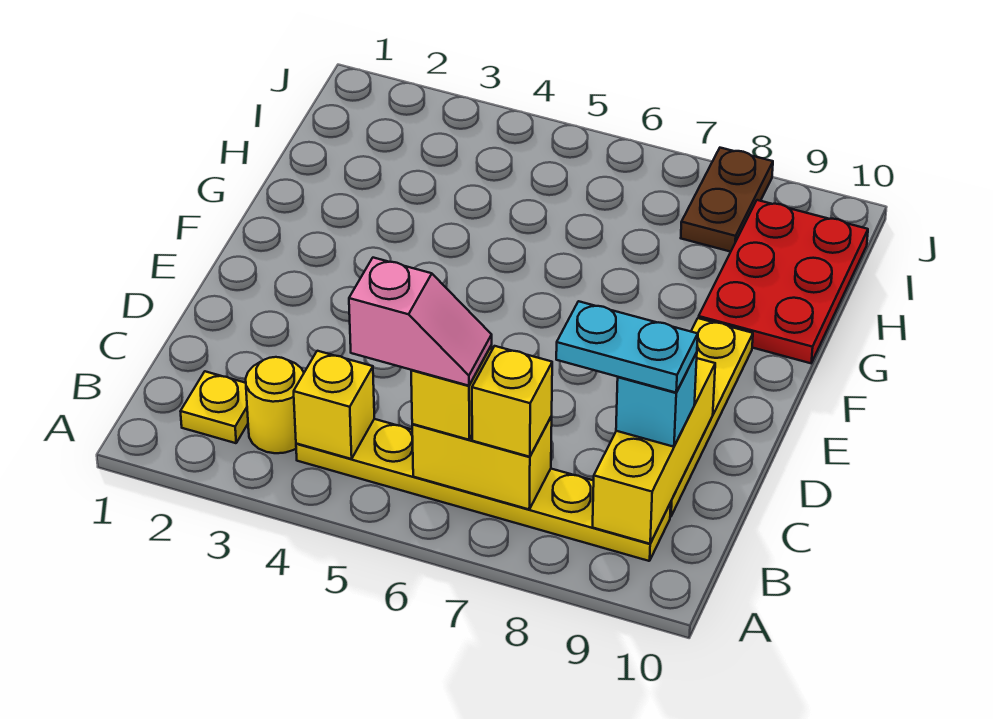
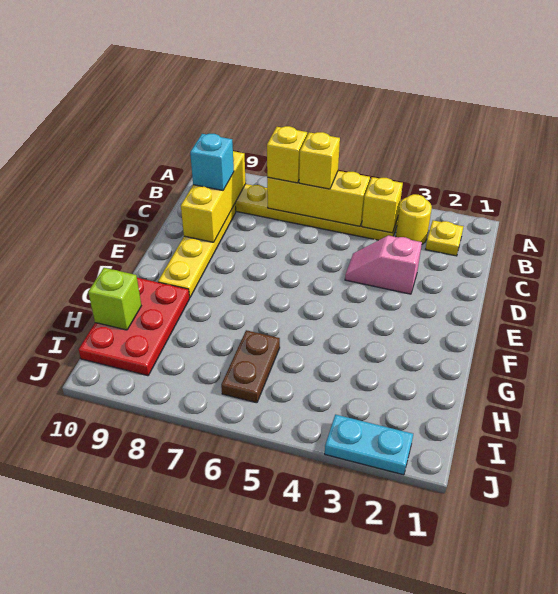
pink slope B5:B6 level 4 top 5 -> pink slope D3:D4 level 1 top 3
yellow brick B6:B7 level 2 -> yellow brick B5:B7 level 2
cyan plate C8:C9 level 4 -> cyan plate J2:J3 level 1
none -> lime brick H10 level 2
brown plate I8:J8 level 1 -> brown plate H6:I6 level 1

